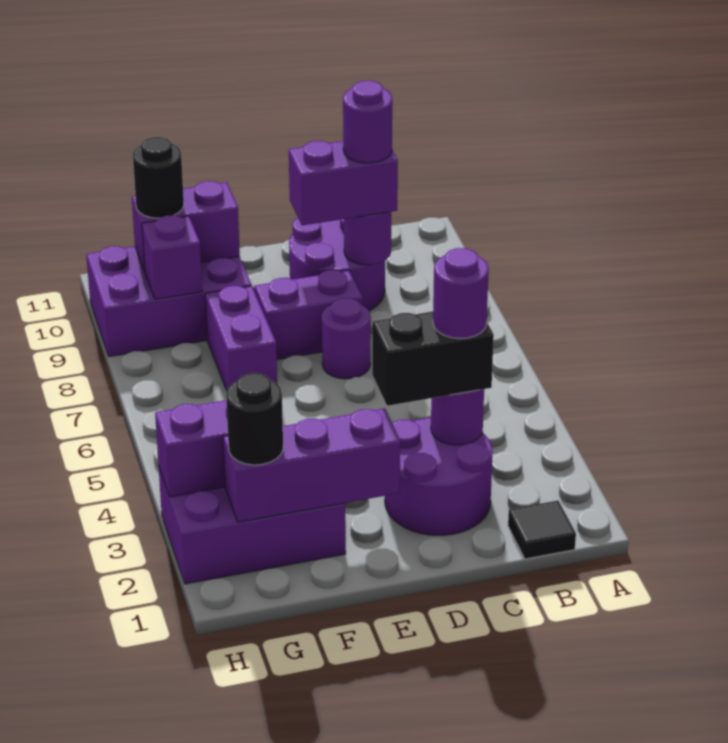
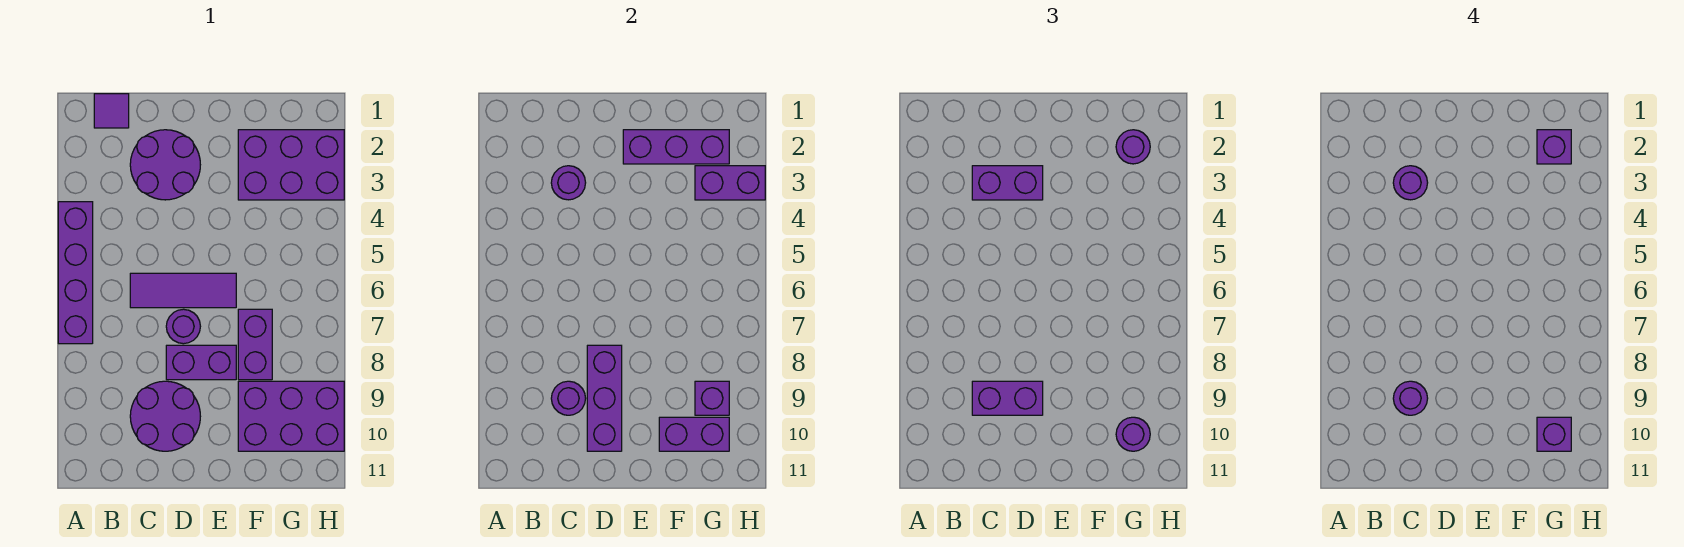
none -> purple brick A4:A7 level 1
black tile B1 level 1 -> purple tile B1 level 1
black brick C3:D3 level 3 -> purple brick C3:D3 level 3
none -> purple tile C6:E6 level 1
none -> purple brick D8:D10 level 2
black round brick G2 level 3 -> purple round brick G2 level 3
none -> purple brick G2 level 4
black round brick G10 level 3 -> purple round brick G10 level 3
none -> purple brick G10 level 4

